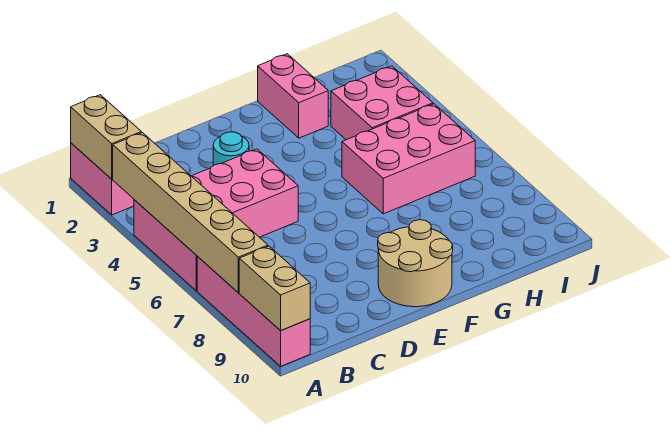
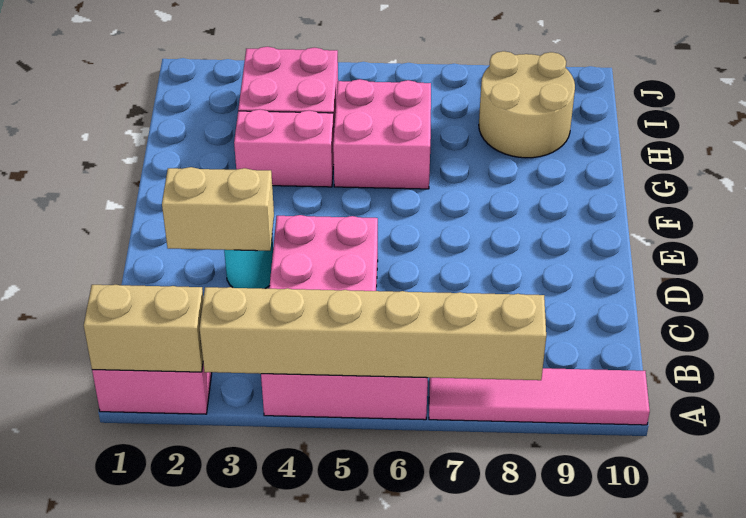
pink brick A7:A10 level 1 -> pink tile A7:A10 level 1
tan brick A9:A10 level 2 -> tan brick D2:D3 level 2
tan round brick E9:F10 level 1 -> tan round brick H8:I9 level 1
pink brick G1:G2 level 1 -> pink brick G3:G4 level 1
pink brick G5:I6 level 1 -> pink brick G5:H6 level 1

